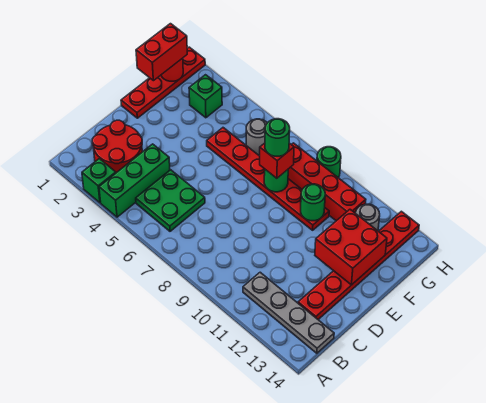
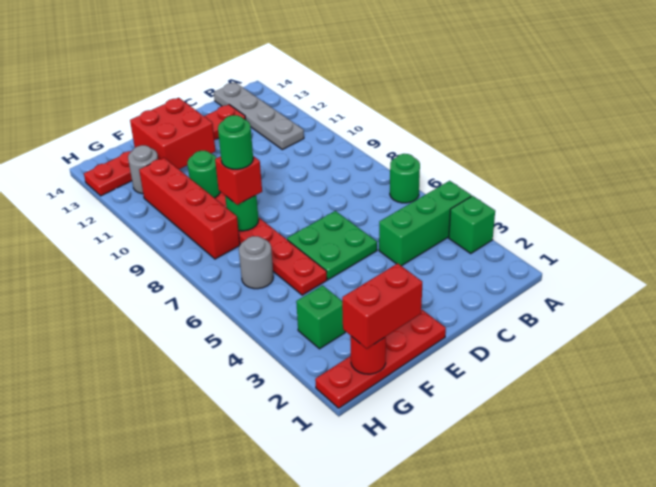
red round brick B2:C3 level 1 -> none
green plate B5:C6 level 1 -> green plate D5:E6 level 1
green round brick H9 level 1 -> green round brick A6 level 1

